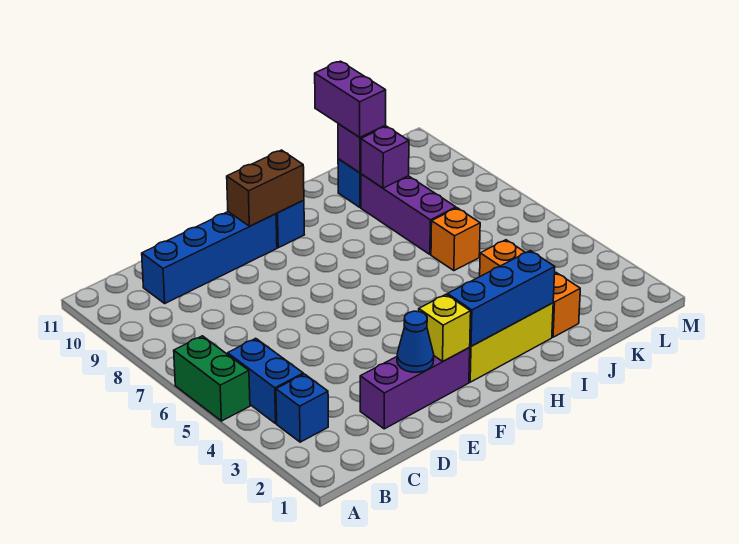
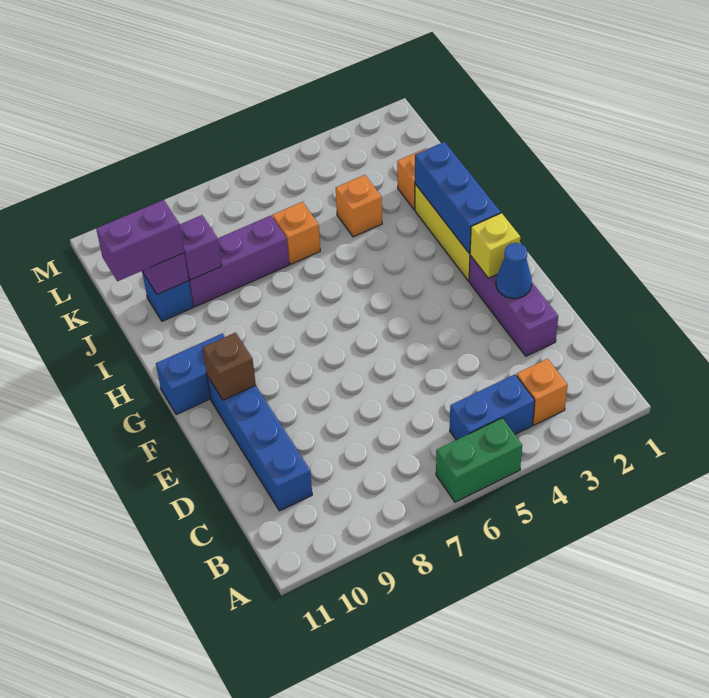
blue brick B3 level 1 -> orange brick B3 level 1
brown brick F10:G10 level 2 -> brown brick F10 level 2

